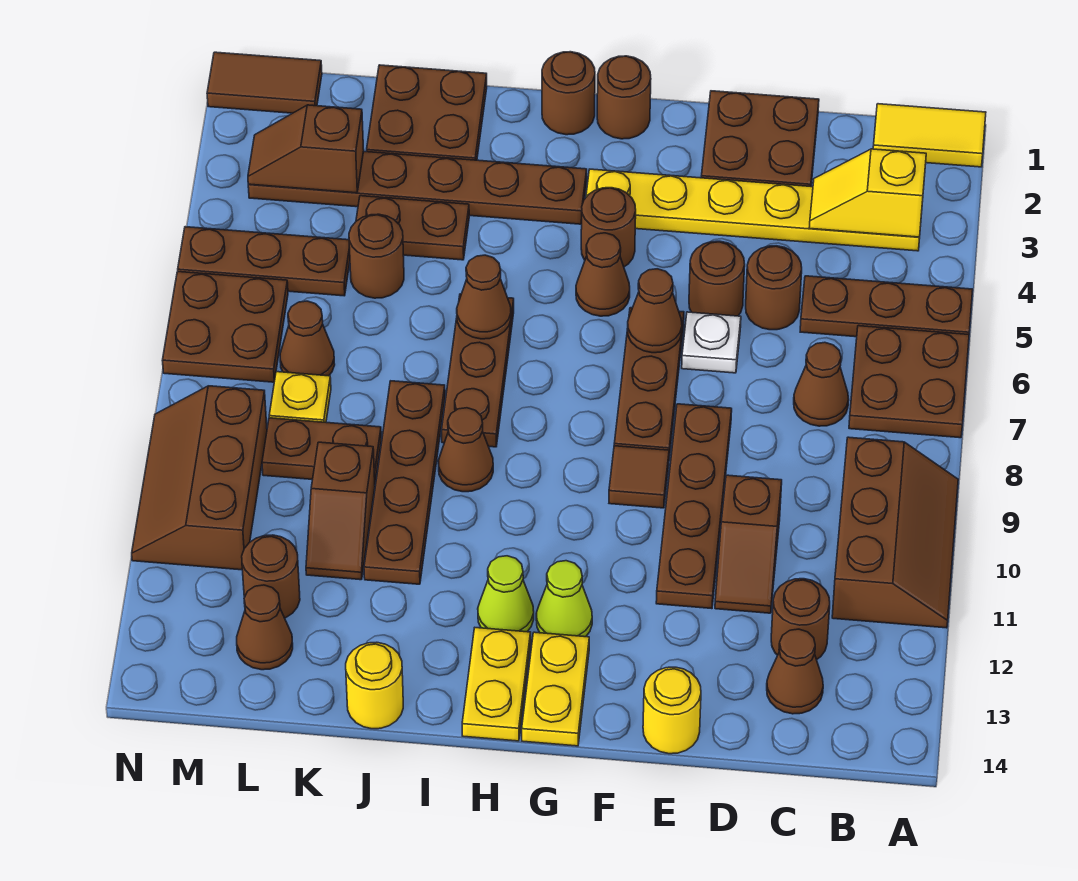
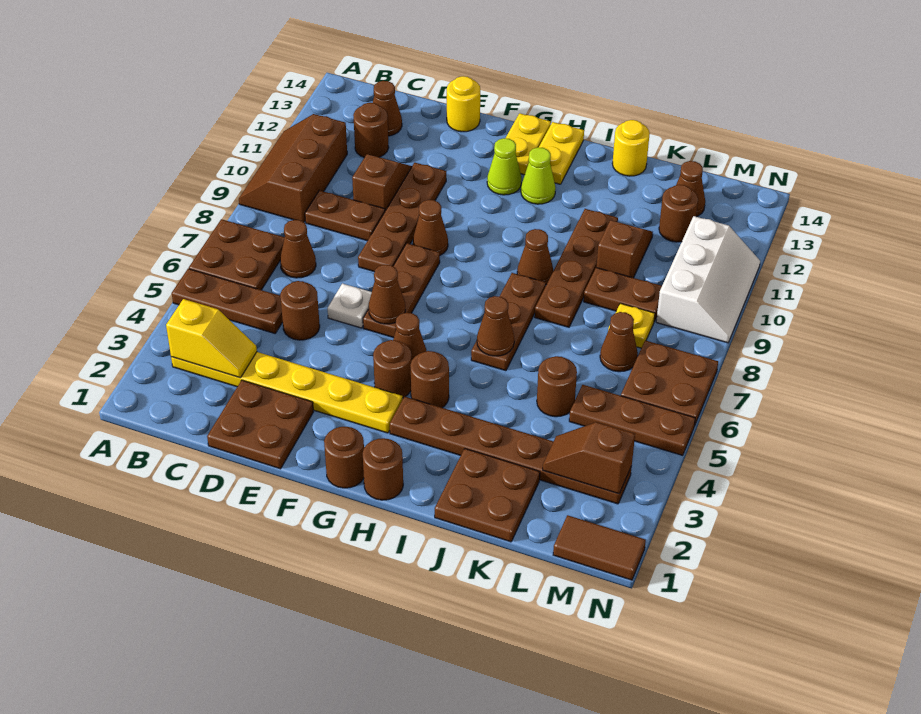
yellow tile A1:B1 level 1 -> none
brown round brick E5 level 1 -> brown round brick H4 level 1
brown tile F9 level 1 -> brown cone F9 level 1
brown plate J4:K4 level 1 -> brown plate C9:D9 level 1
brown slope L3:M3 level 2 top L -> brown slope L3:M3 level 2 top M
brown slope M9:N11 level 1 top M -> white slope M9:N11 level 1 top M

